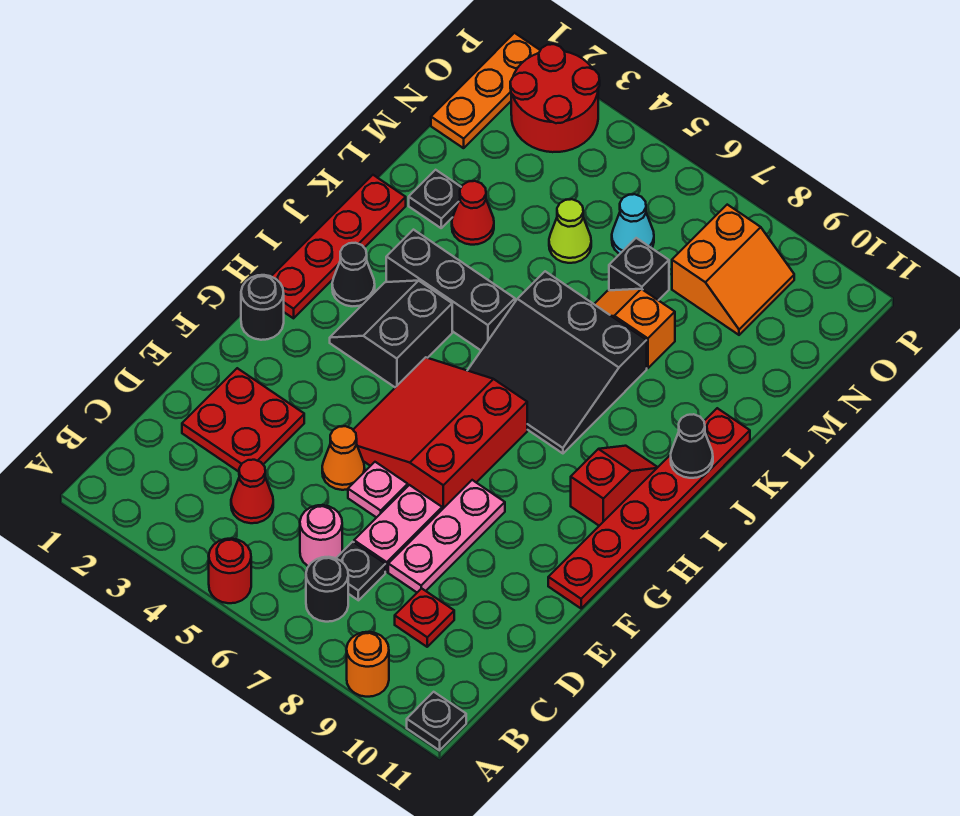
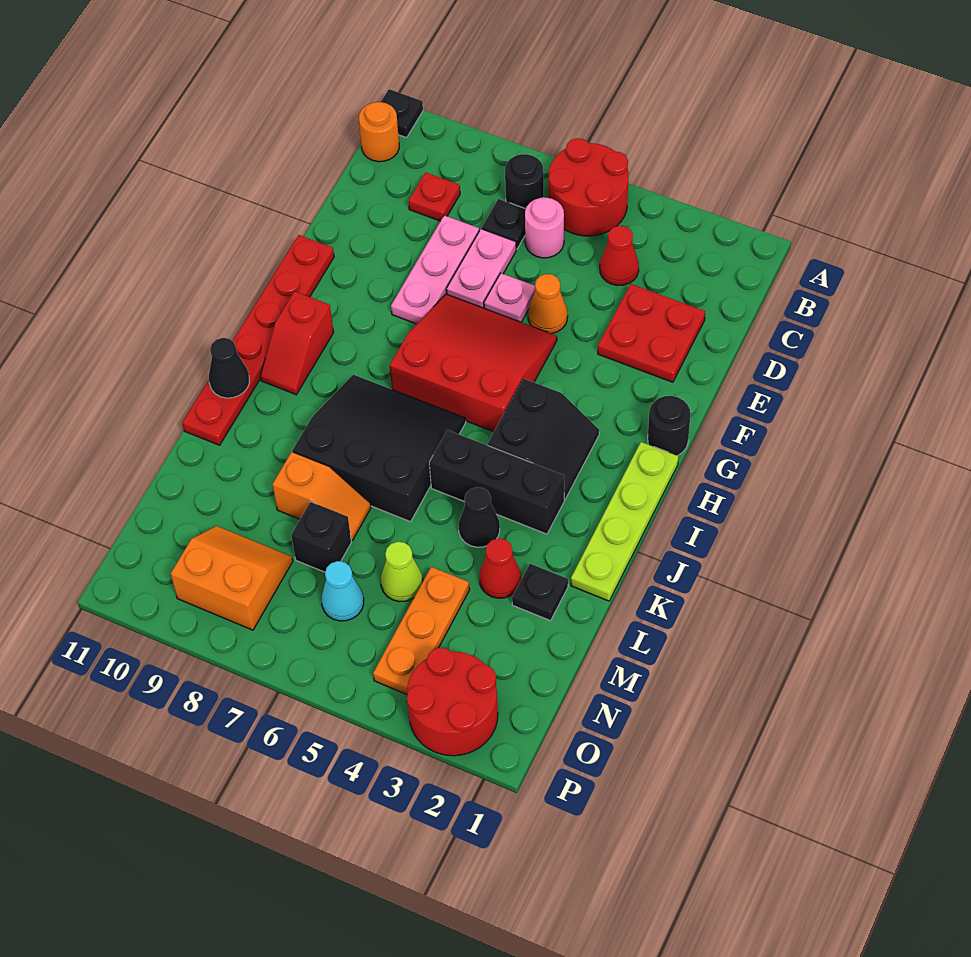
red round brick A5 level 1 -> red round brick A5:B6 level 1
orange round brick A9 level 1 -> orange round brick B11 level 1
red slope F5:H7 level 1 top 7 -> red slope F5:H7 level 1 top H
red plate H1:K1 level 1 -> lime plate H1:K1 level 1
black cone I2 level 1 -> black cone K4 level 1
orange plate N1:P1 level 1 -> orange plate M4:O4 level 1
orange slope N8:O9 level 1 top 8 -> orange slope N8:O9 level 1 top O

